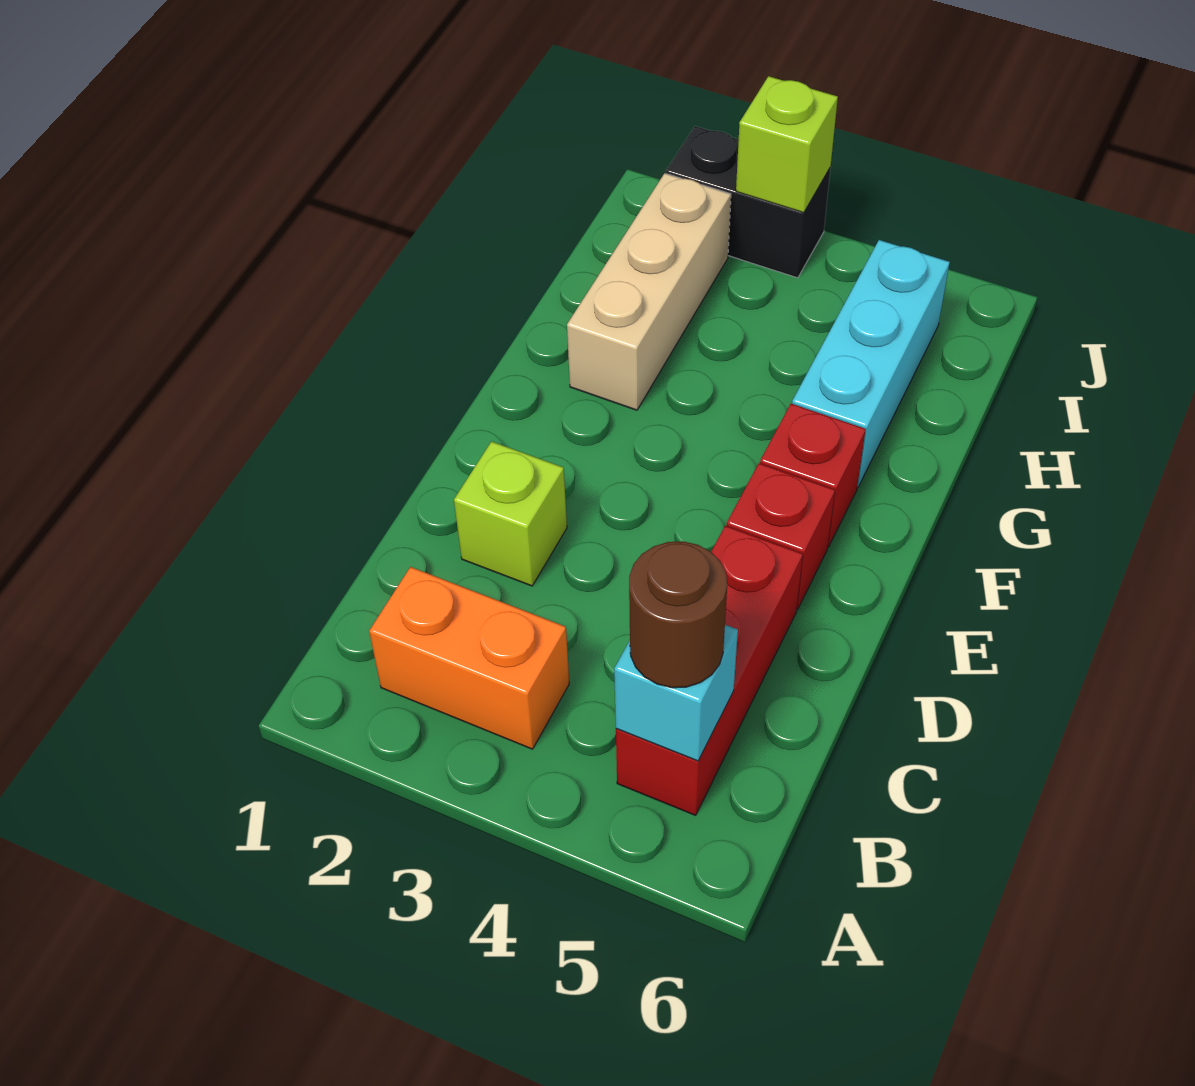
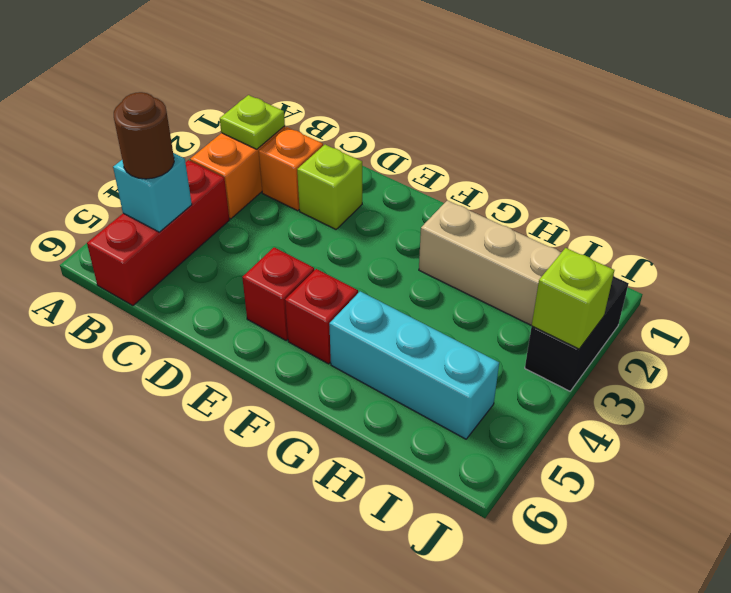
none -> lime plate B2 level 2
red brick B5:D5 level 1 -> red brick B4:B6 level 1
none -> orange brick C2 level 1

